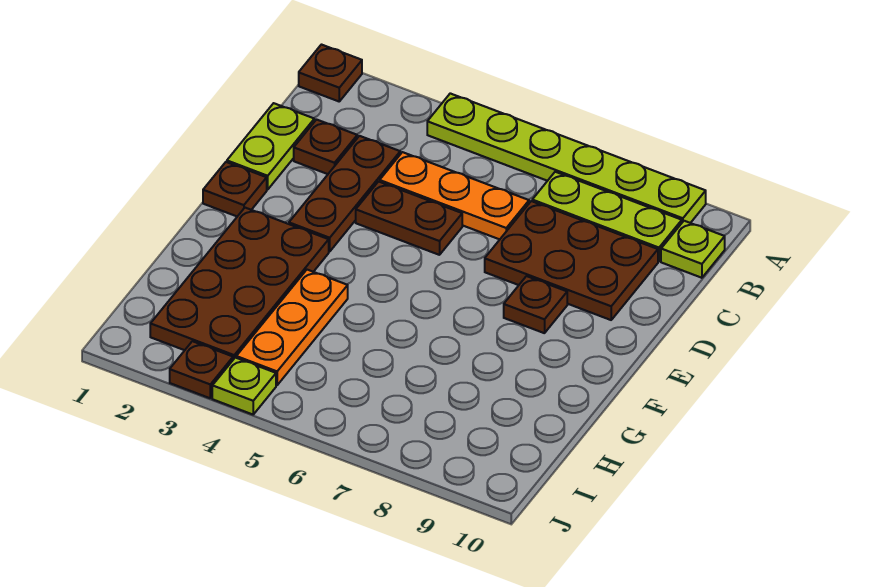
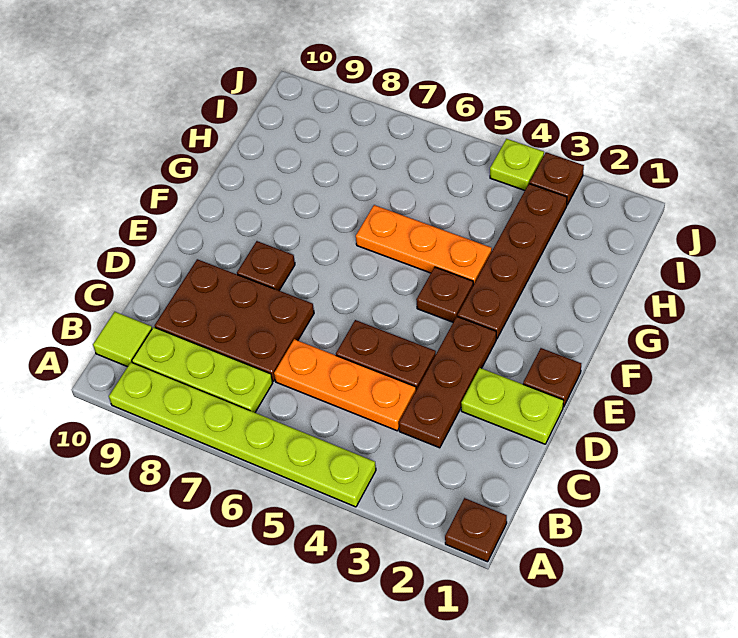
lime plate B10 level 1 -> lime tile B10 level 1
lime plate C1:D1 level 1 -> lime plate D1:D2 level 1
brown plate C2 level 1 -> brown plate F4 level 1
brown plate F2:I3 level 1 -> brown plate F3:I3 level 1
orange plate G4:I4 level 1 -> orange plate G4:G6 level 1

